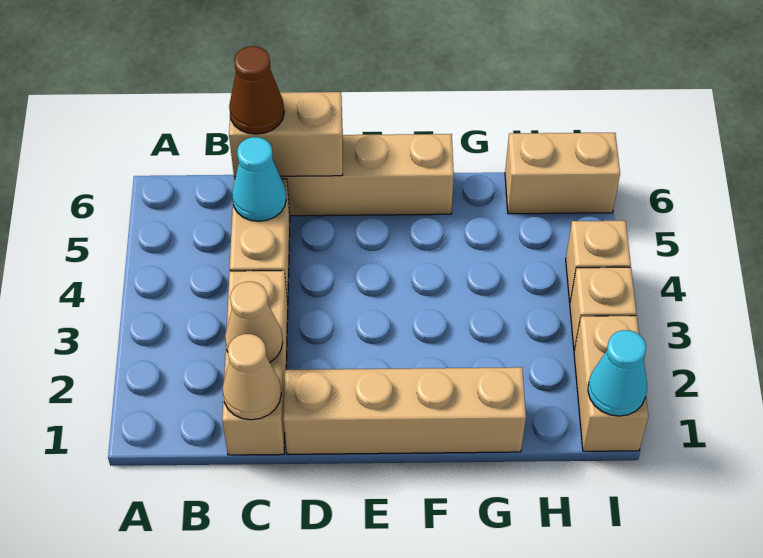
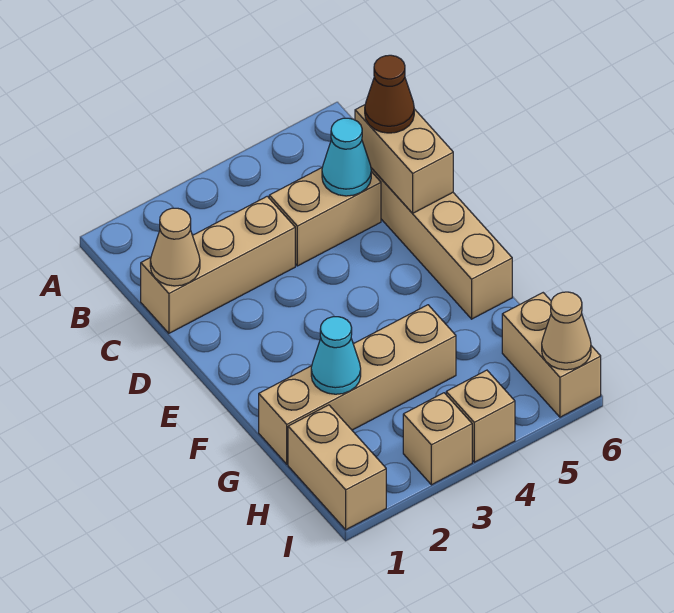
tan cone C2 level 2 -> tan cone I6 level 2
tan brick D1:G1 level 1 -> tan brick G1:G4 level 1
tan brick I1:I2 level 1 -> tan brick H1:I1 level 1
cyan cone I1 level 2 -> cyan cone G2 level 2

